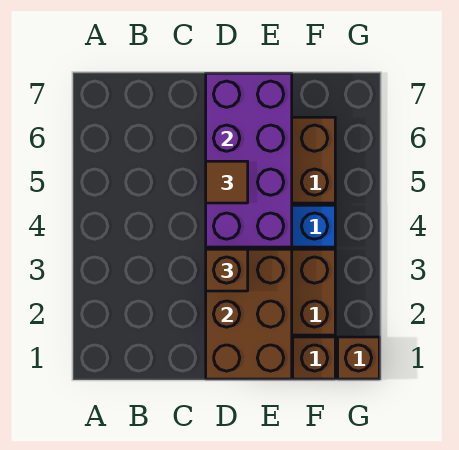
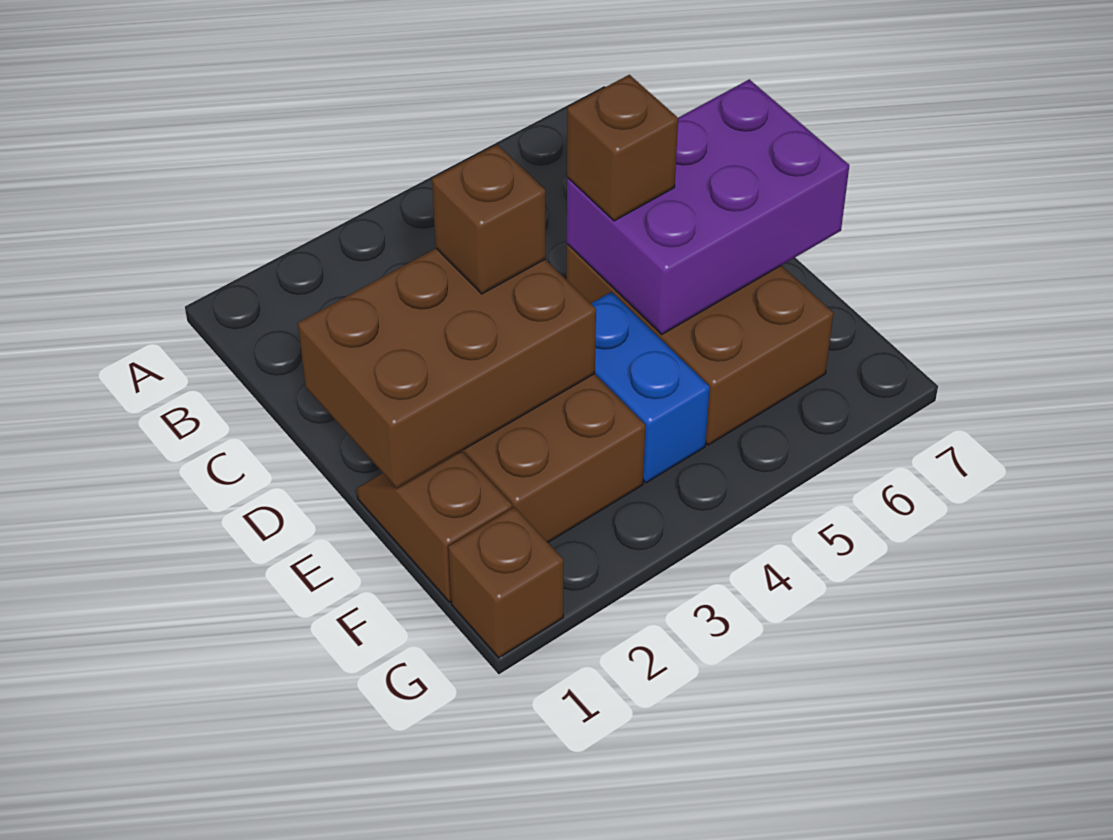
purple brick D4:E7 level 2 -> purple brick D5:E7 level 2
brown tile D5 level 3 -> brown brick D5 level 3

